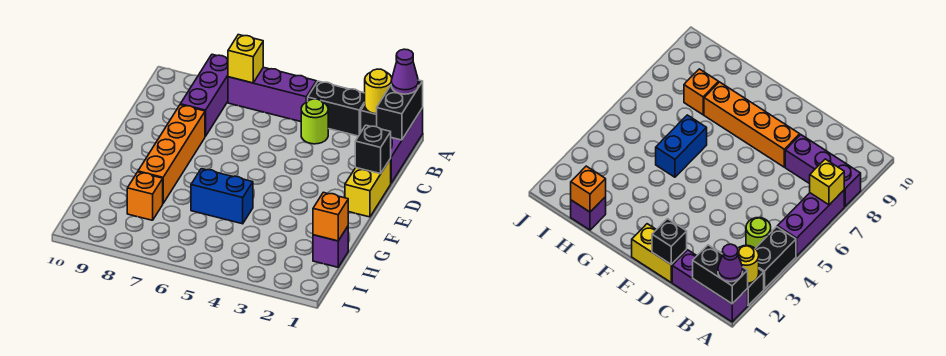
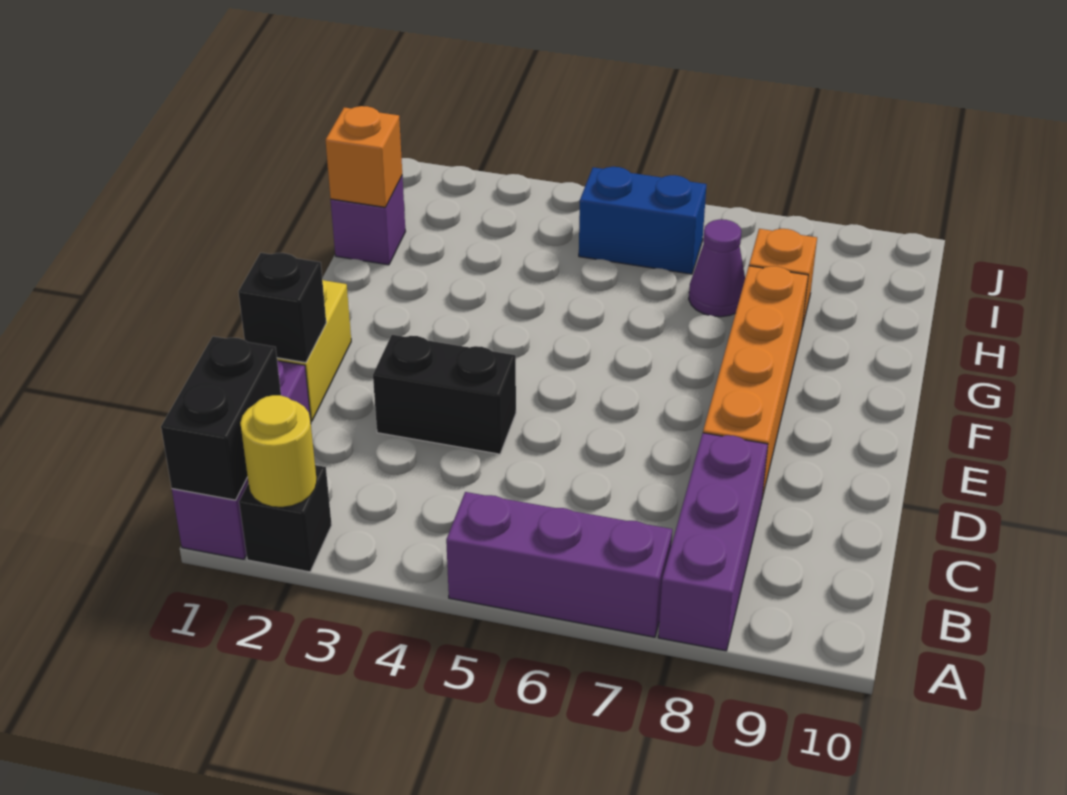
purple cone A1 level 3 -> purple cone H7 level 1
black brick A3:A4 level 1 -> black brick D3:D4 level 1
yellow brick A7 level 2 -> none
lime round brick B4 level 1 -> none
blue brick G5:G6 level 1 -> blue brick I5:I6 level 1

